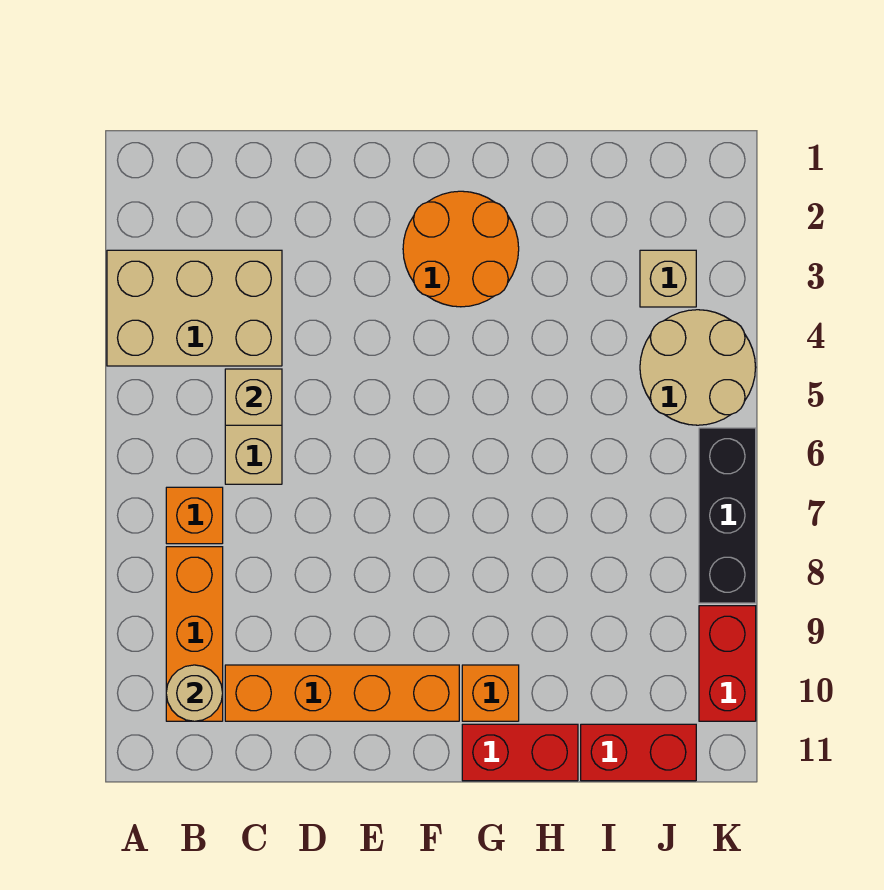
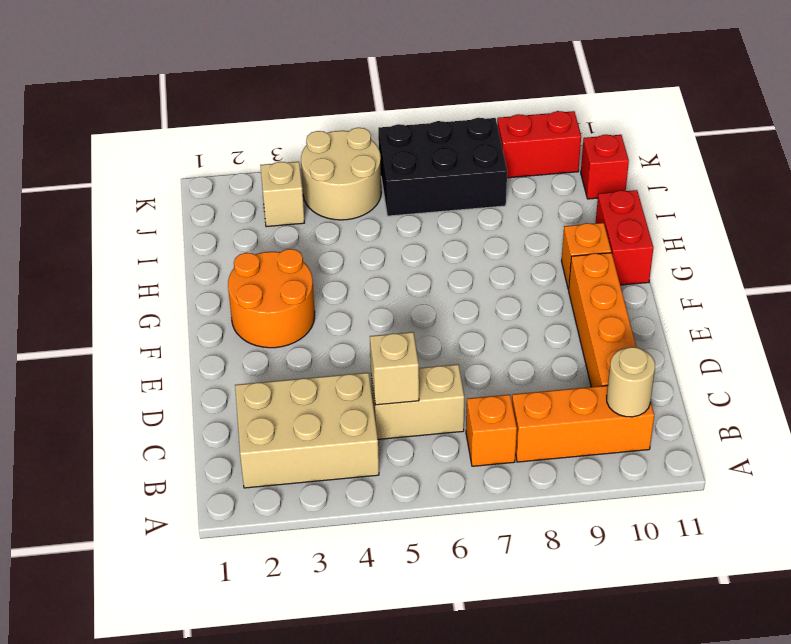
tan brick A3:C4 level 1 -> tan brick B2:C4 level 1
red brick I11:J11 level 1 -> red brick J11 level 1
black brick K6:K8 level 1 -> black brick J6:K8 level 1

